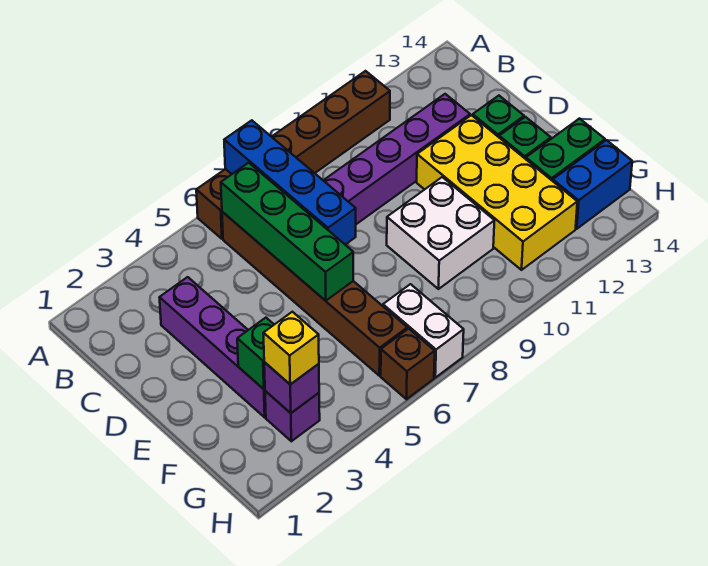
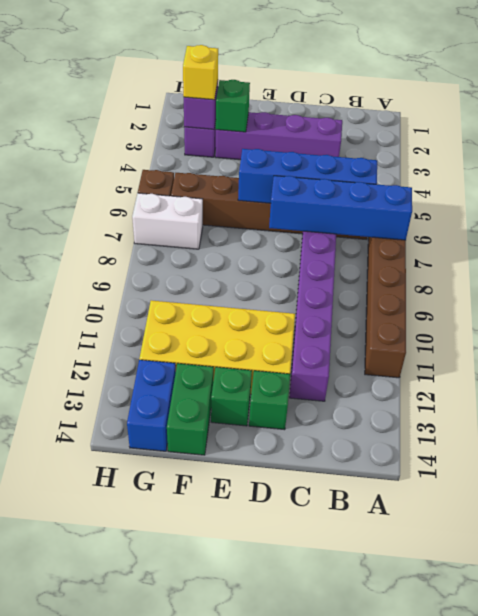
green brick B6:E6 level 2 -> blue brick B6:E6 level 2
white brick E9:F10 level 1 -> none

